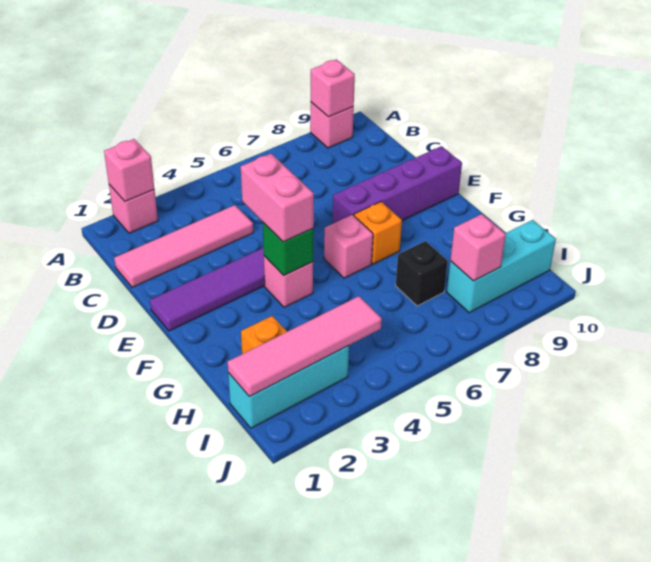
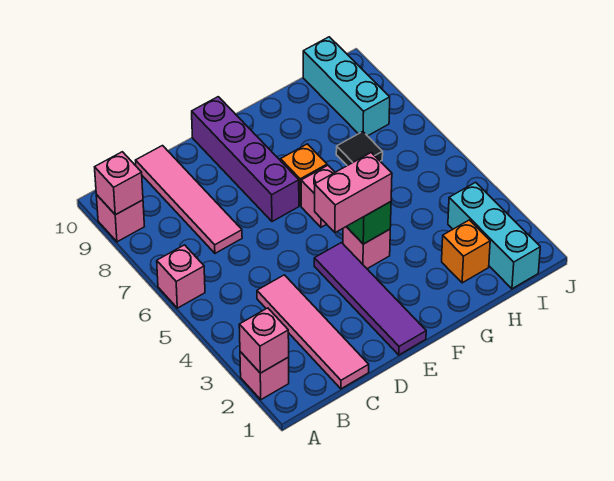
black brick H7 level 1 -> black tile H7 level 1
pink tile I1:I4 level 2 -> pink tile C7:C10 level 1
pink brick I8 level 2 -> pink brick A6 level 1

